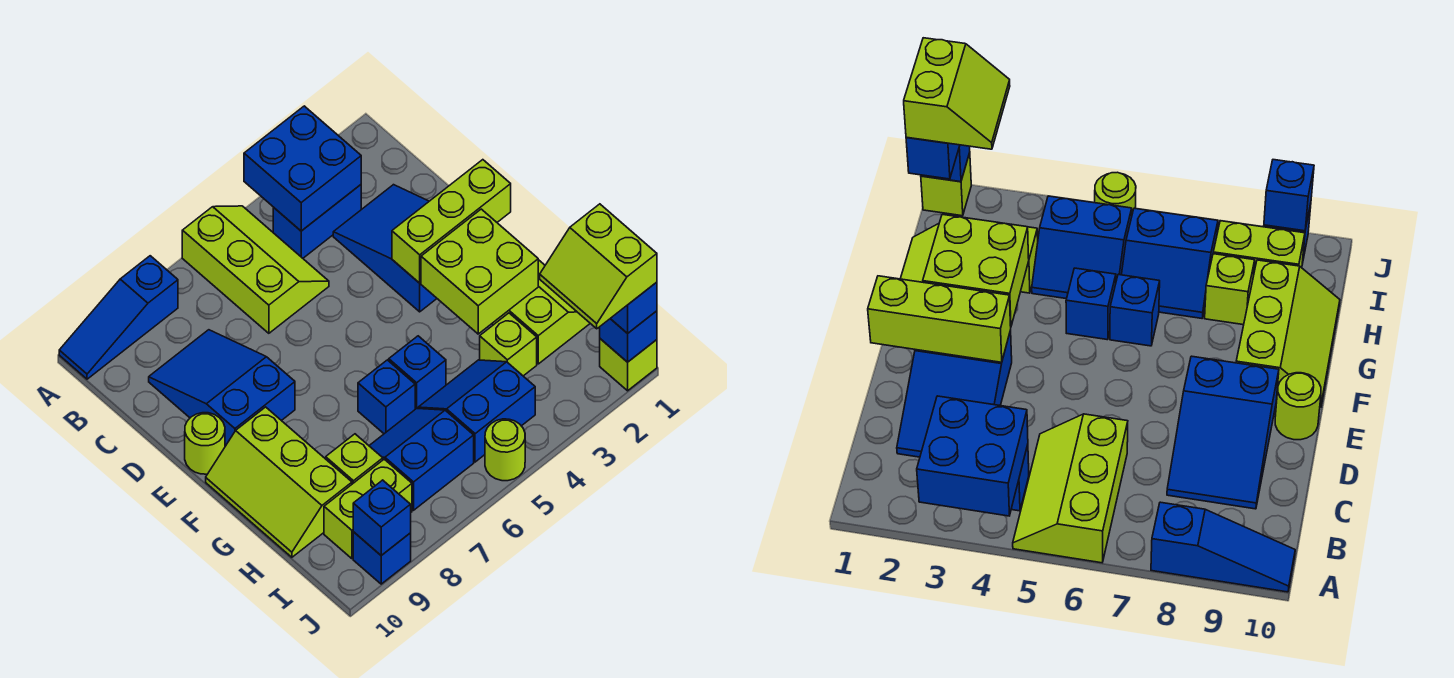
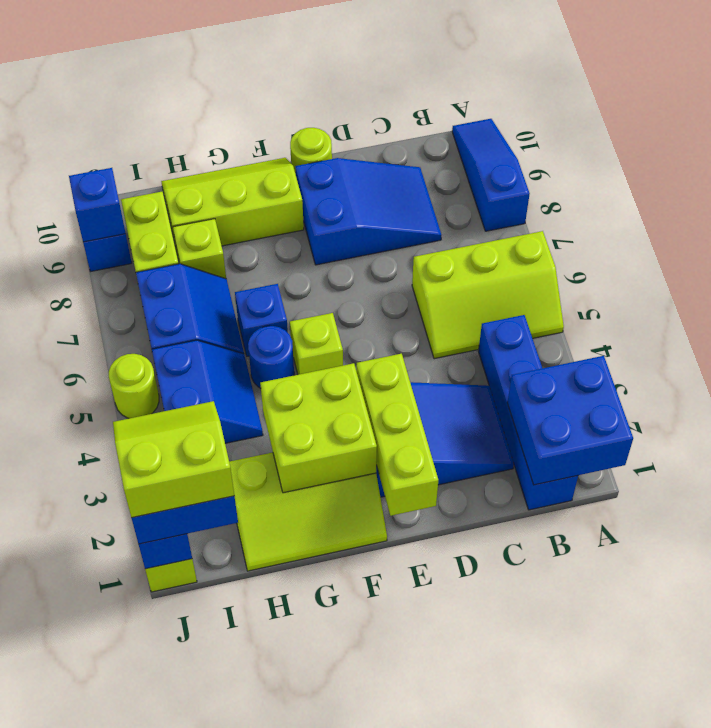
blue brick A3:B4 level 2 -> blue brick A1:B2 level 2
blue brick B3:B4 level 1 -> blue brick B1:B4 level 1
blue brick G5 level 1 -> blue round brick G5 level 1
lime brick H3 level 1 -> lime brick F5 level 1

